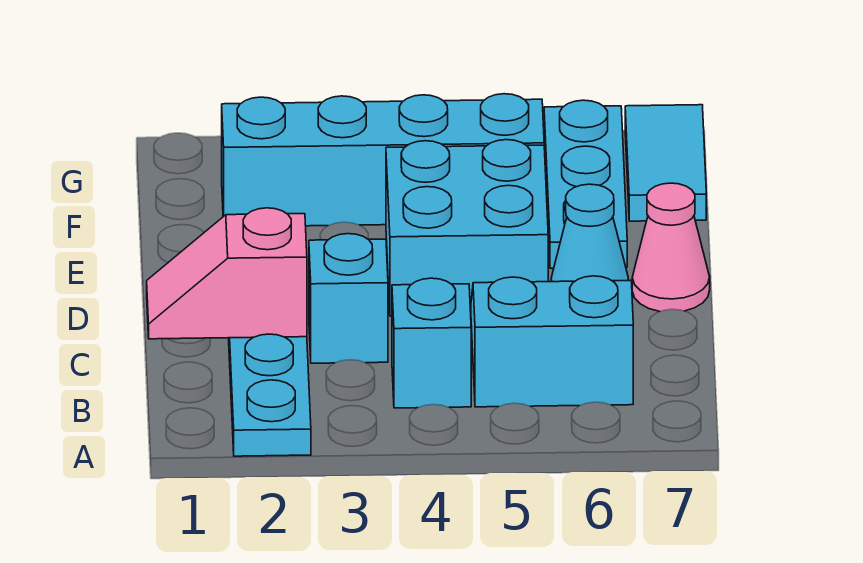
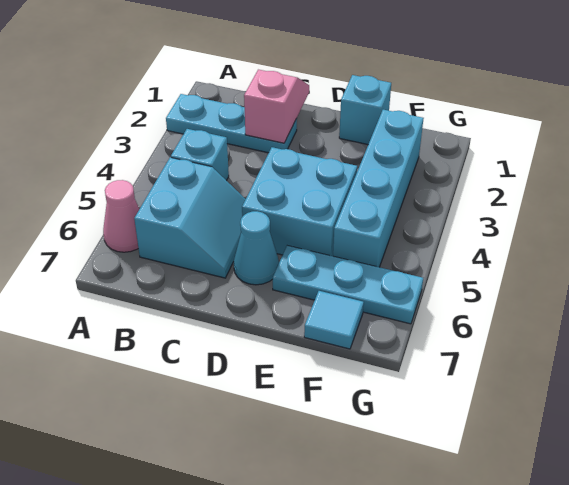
cyan brick C3 level 1 -> cyan brick E1 level 1
pink cone D7 level 1 -> pink cone A6 level 1
cyan tile F7:G7 level 1 -> cyan tile F7 level 1

